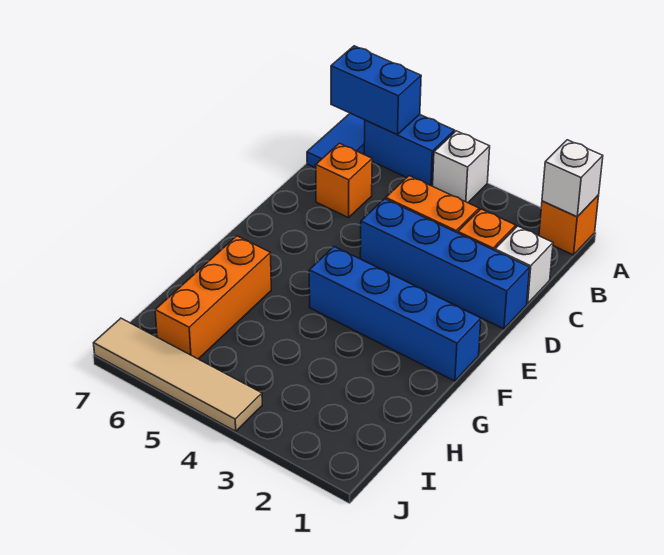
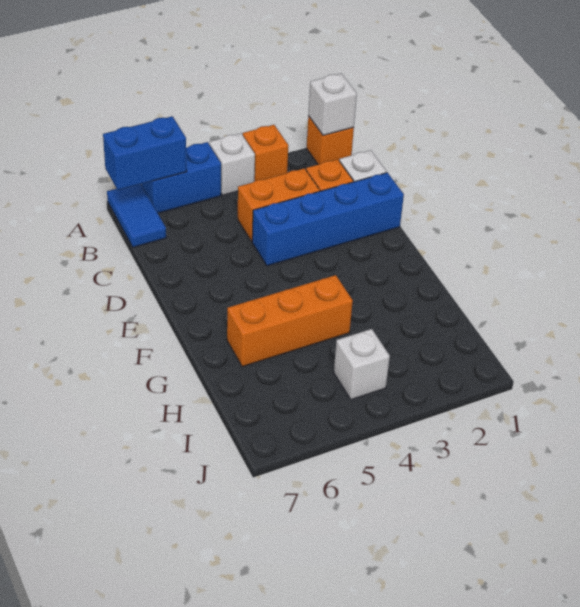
orange brick C6 level 1 -> orange brick A3 level 1
blue brick F1:F4 level 1 -> none
orange brick G6:I6 level 1 -> orange brick G4:G6 level 1
none -> white brick I4 level 1
tan tile J4:J7 level 1 -> none

